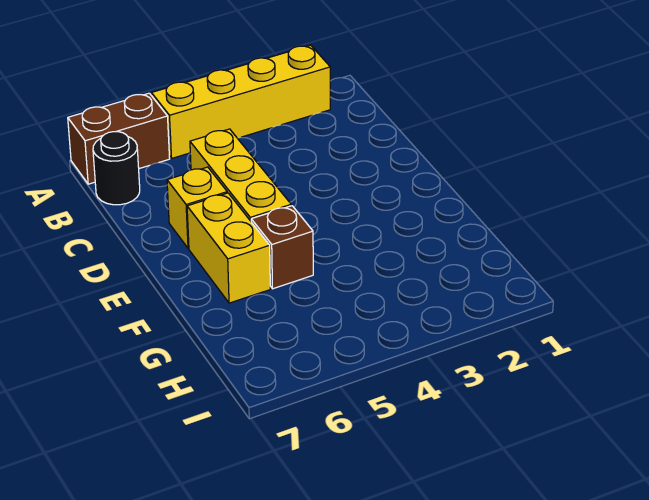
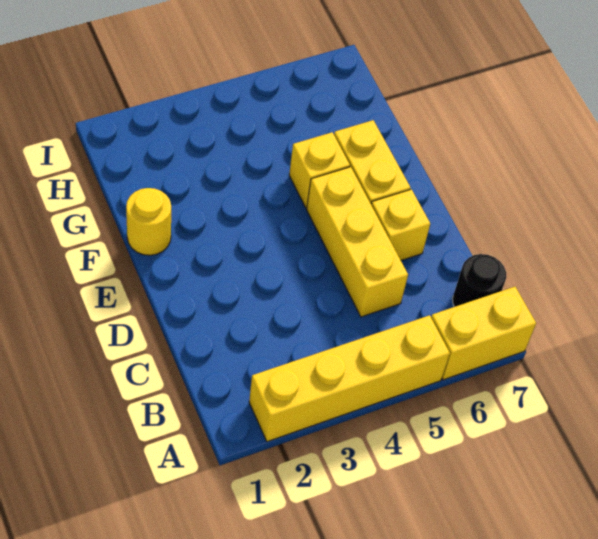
brown brick A6:A7 level 1 -> yellow brick A6:A7 level 1
none -> yellow round brick F1 level 1
brown brick F5 level 1 -> yellow brick F5 level 1

